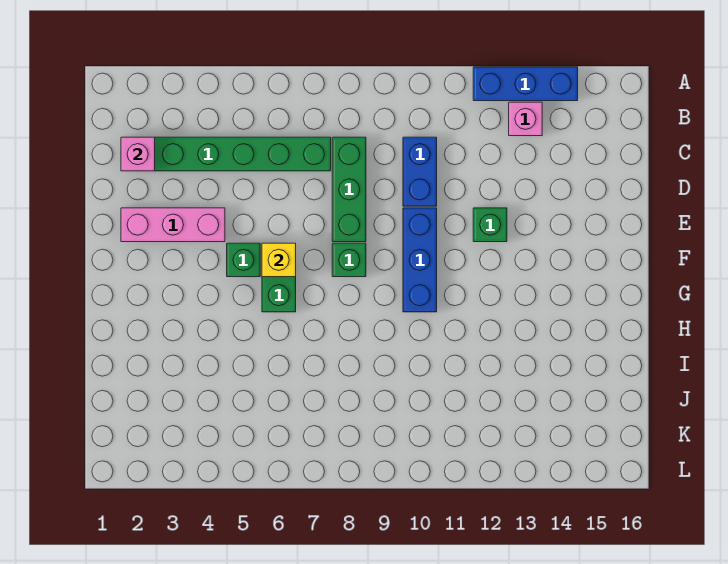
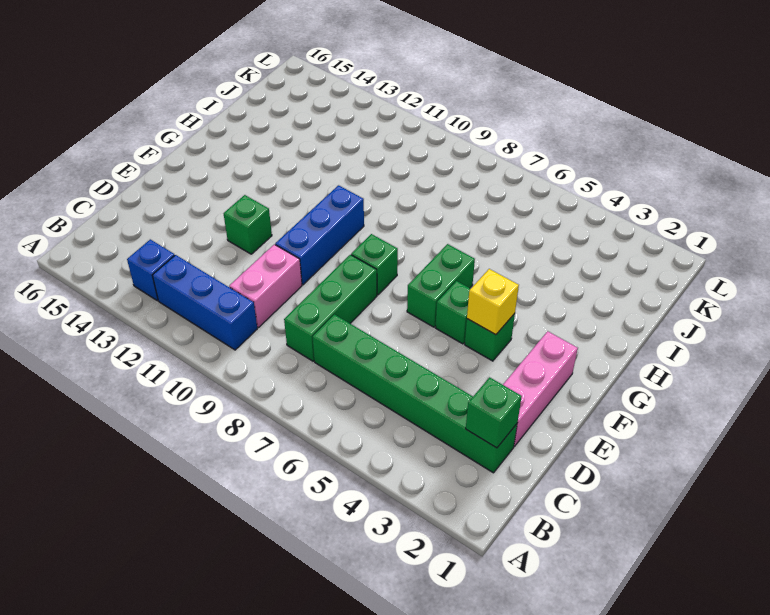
blue brick A12:A14 level 1 -> blue brick B10:B12 level 1
pink brick B13 level 1 -> blue brick B13 level 1
pink brick C2 level 2 -> green brick C2 level 2
blue brick C10:D10 level 1 -> pink brick C10:D10 level 1
pink brick E2:E4 level 1 -> pink brick D2:F2 level 1
none -> green brick F4 level 1
yellow brick F6 level 2 -> yellow brick F4 level 2

